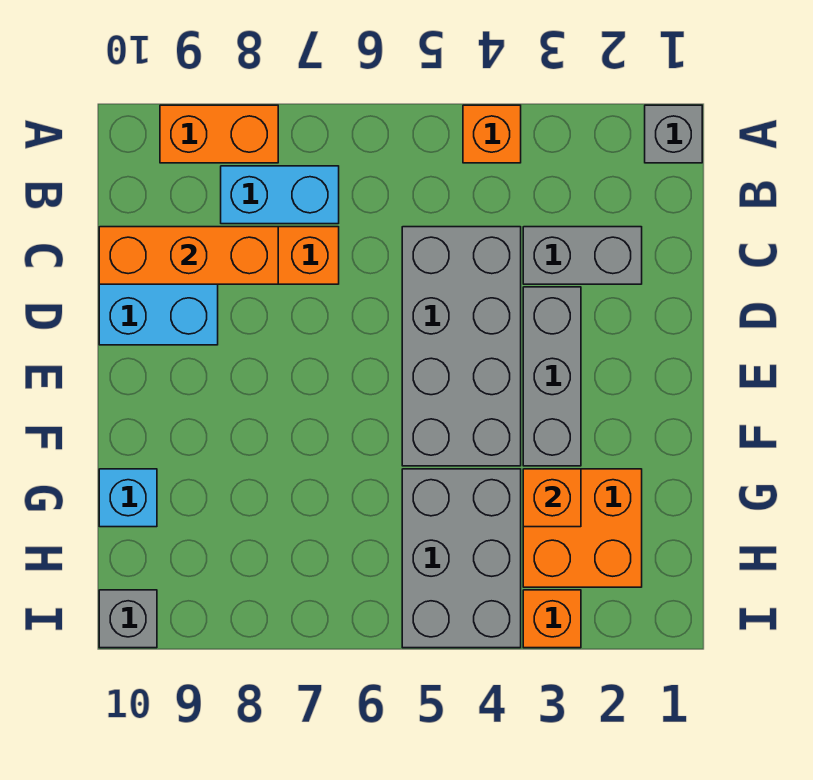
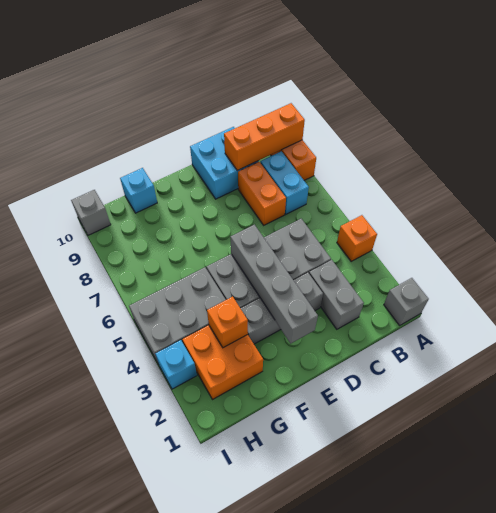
orange brick C8:C10 level 2 -> orange brick A9:C9 level 2
none -> grey brick E2:E5 level 2
orange brick I3 level 1 -> cyan brick I3 level 1

